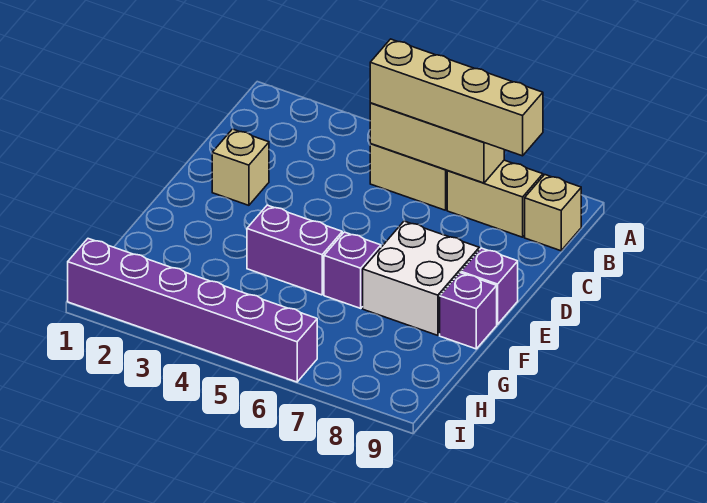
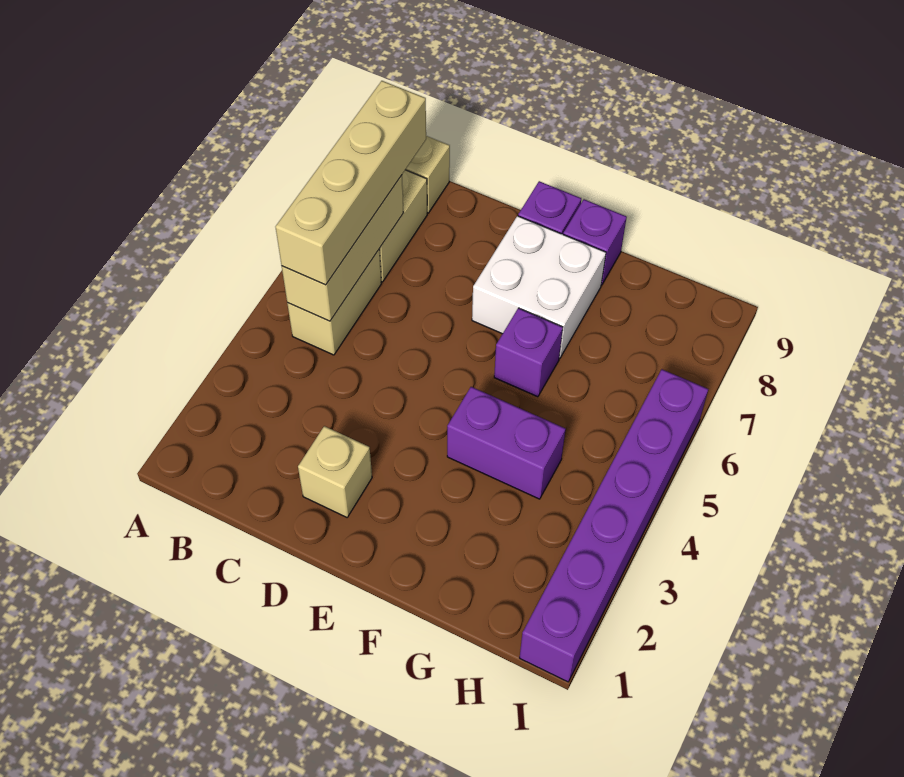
purple brick F4:F5 level 1 -> purple brick F4:G4 level 1

